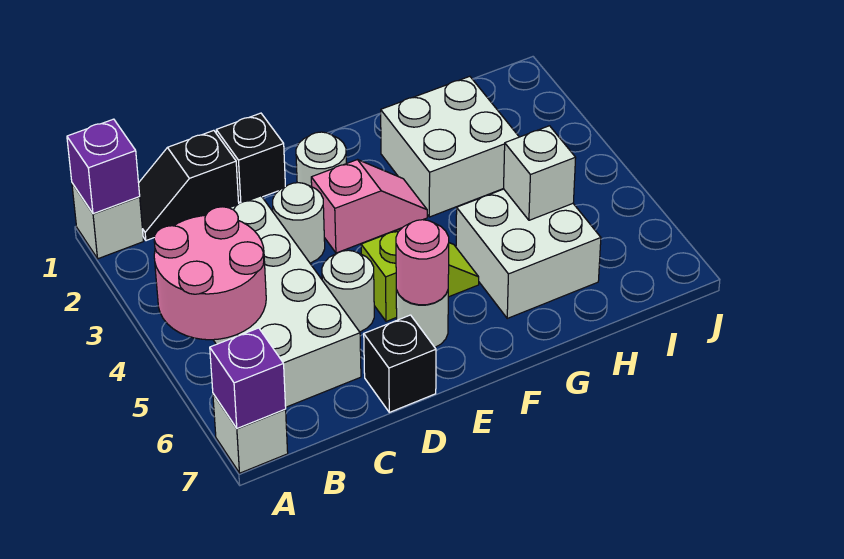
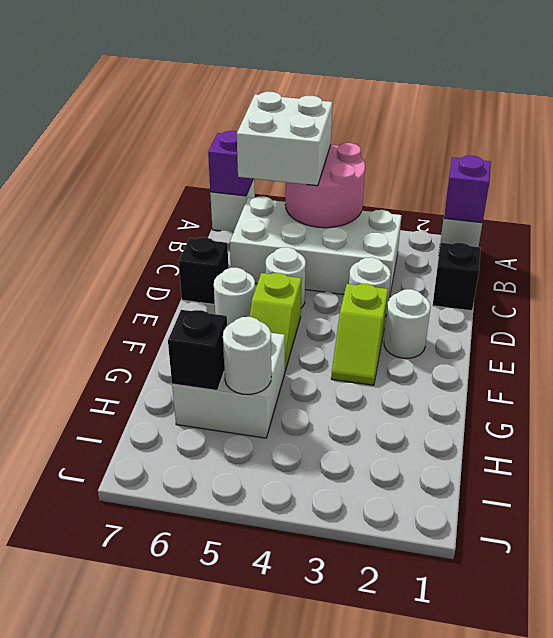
black brick D1 level 1 -> black brick H6 level 2
pink slope E3:F3 level 1 top E -> lime slope E3:F3 level 1 top E
pink round brick E6 level 2 -> none
white brick G2:H3 level 1 -> white brick A5:B6 level 3
white brick H5 level 2 -> white round brick H5 level 2

